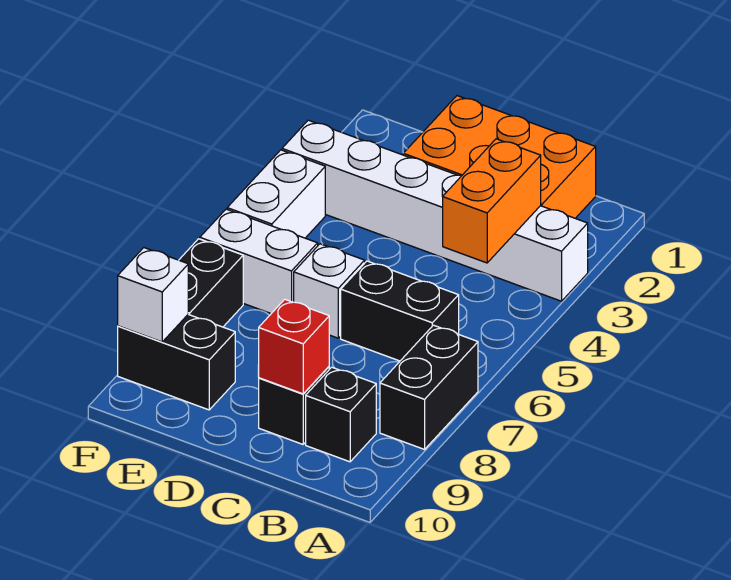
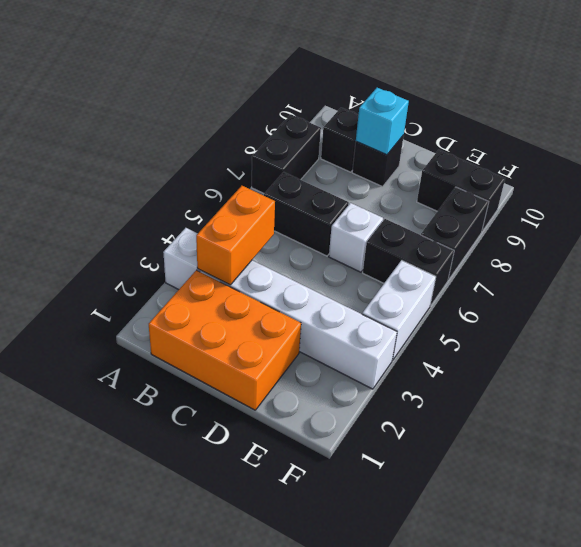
red brick C9 level 2 -> cyan brick C9 level 2
white brick E6:F6 level 1 -> black brick E6:F6 level 1
white brick F9 level 2 -> none

